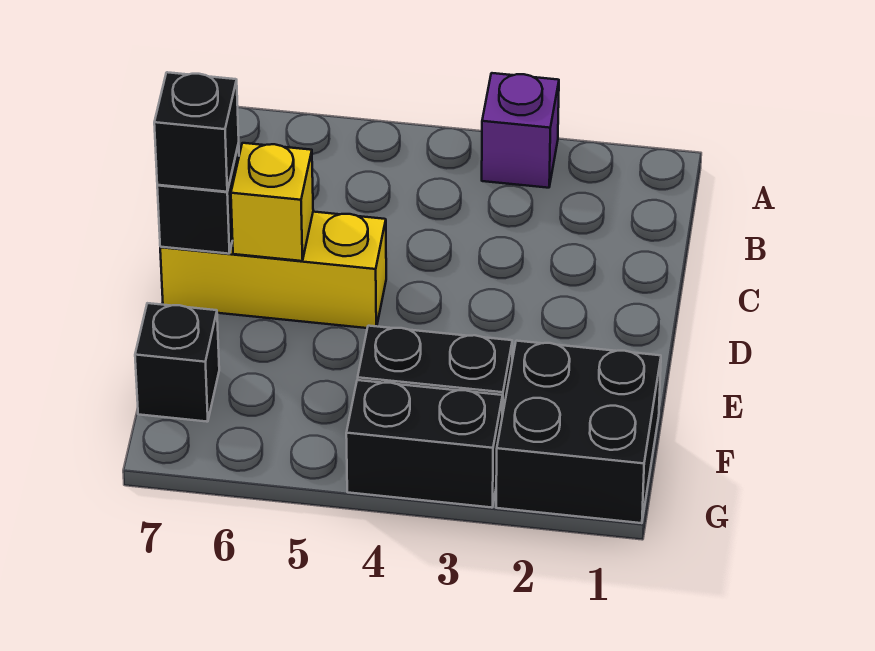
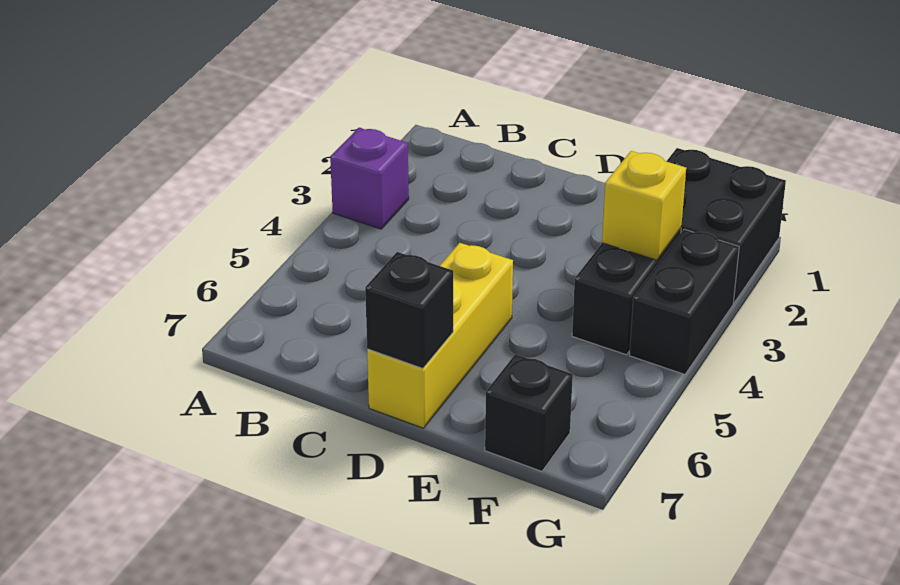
yellow brick D6 level 2 -> yellow brick F3 level 2
black brick D7 level 3 -> none

